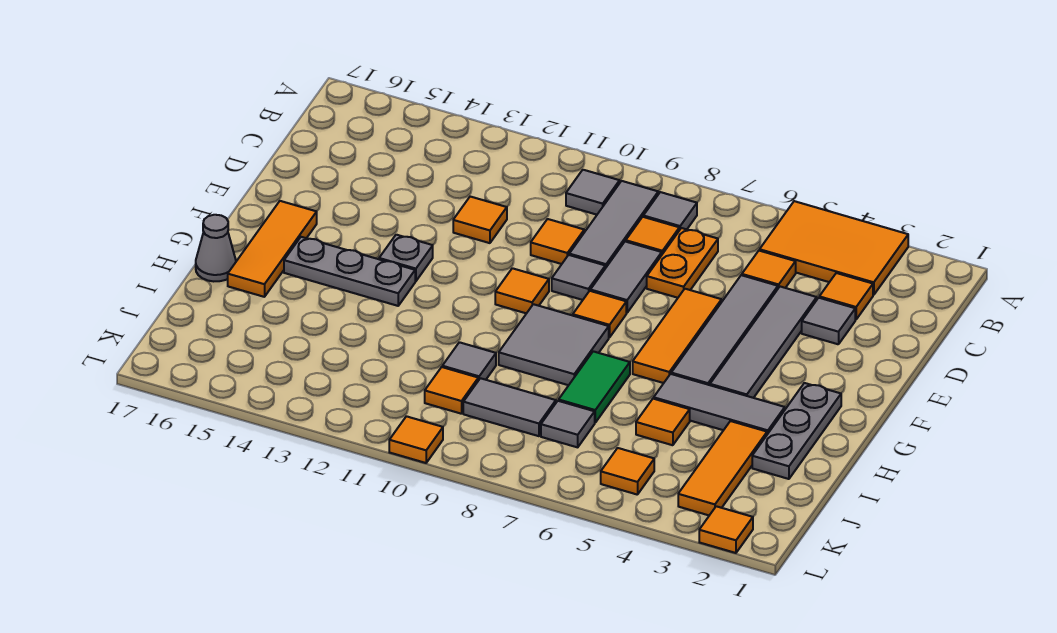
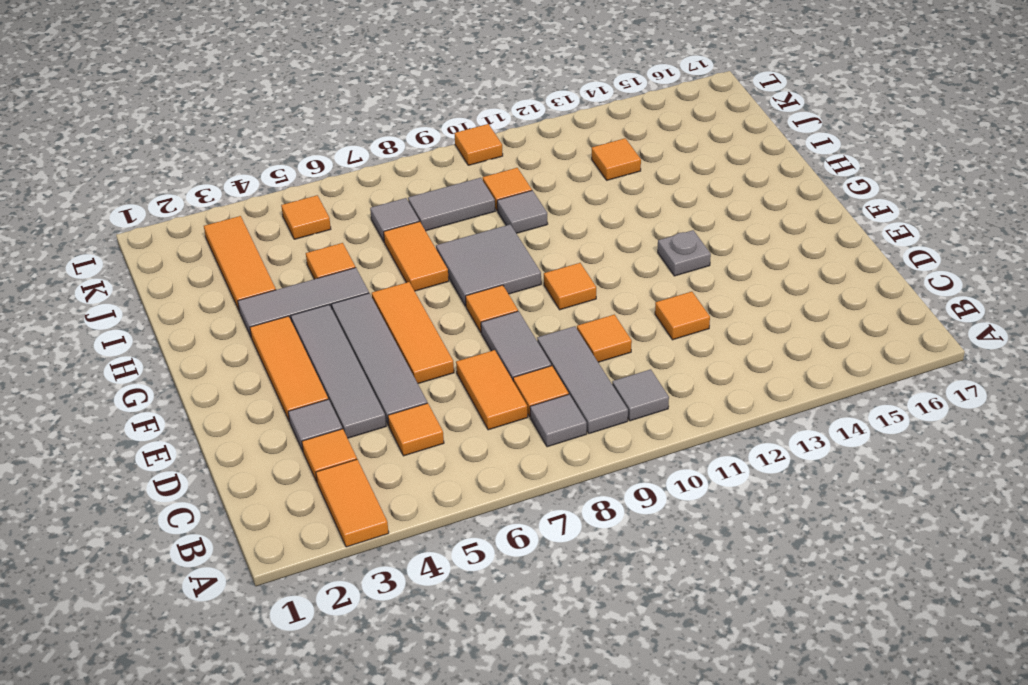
orange tile A3:B5 level 1 -> orange tile A3:B3 level 1
orange plate C7:D7 level 1 -> orange tile C7:D7 level 1
grey tile E9 level 1 -> none
orange tile F16:H16 level 1 -> orange tile E3:G3 level 1
grey plate G2:I2 level 1 -> none
grey plate G13:G15 level 1 -> none
green tile H7:I7 level 1 -> orange tile H7:I7 level 1
grey cone H17 level 1 -> none
orange tile L2 level 1 -> orange tile J13 level 1

